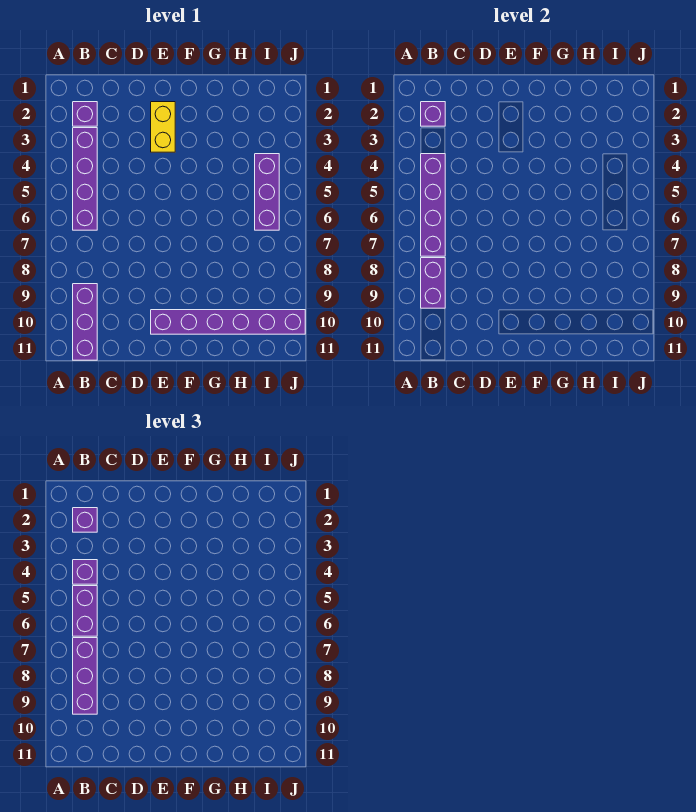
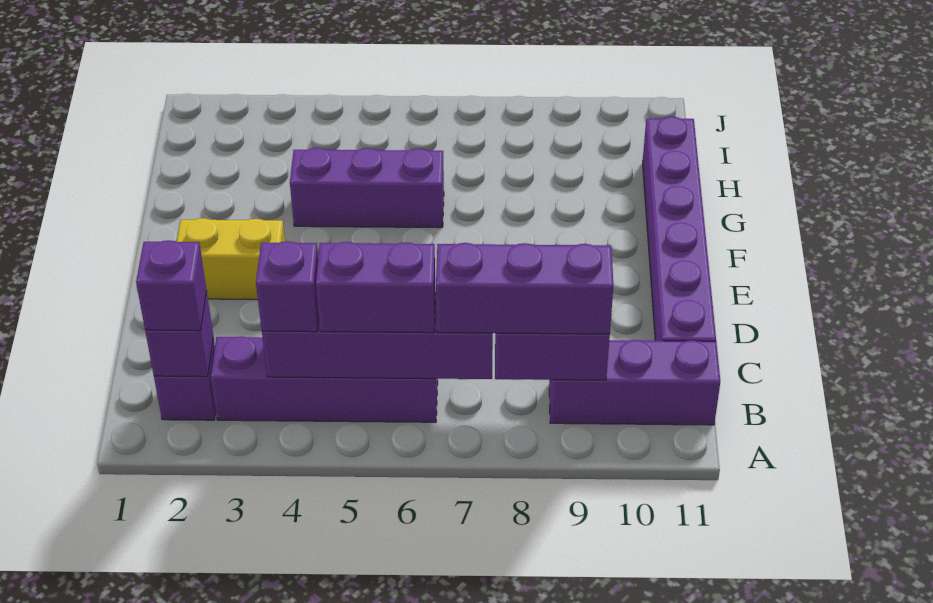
purple brick E10:J10 level 1 -> purple brick C11:H11 level 1
purple brick I4:I6 level 1 -> purple brick G4:G6 level 1

